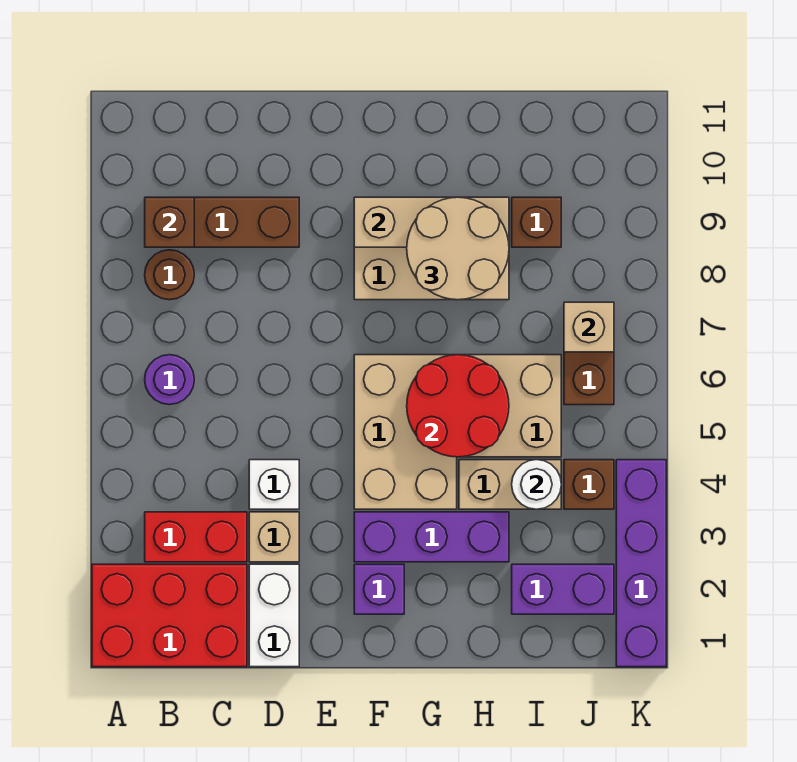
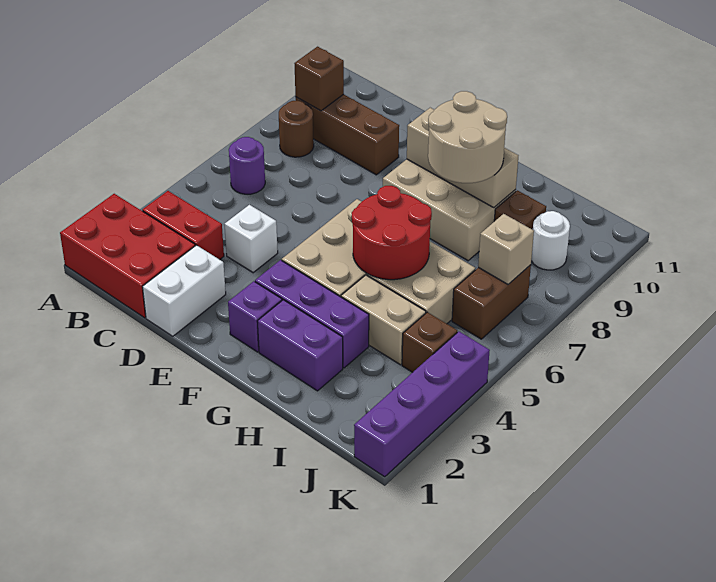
tan brick D3 level 1 -> none
purple brick I2:J2 level 1 -> purple brick G2:H2 level 1
white round brick I4 level 2 -> white round brick J9 level 1

